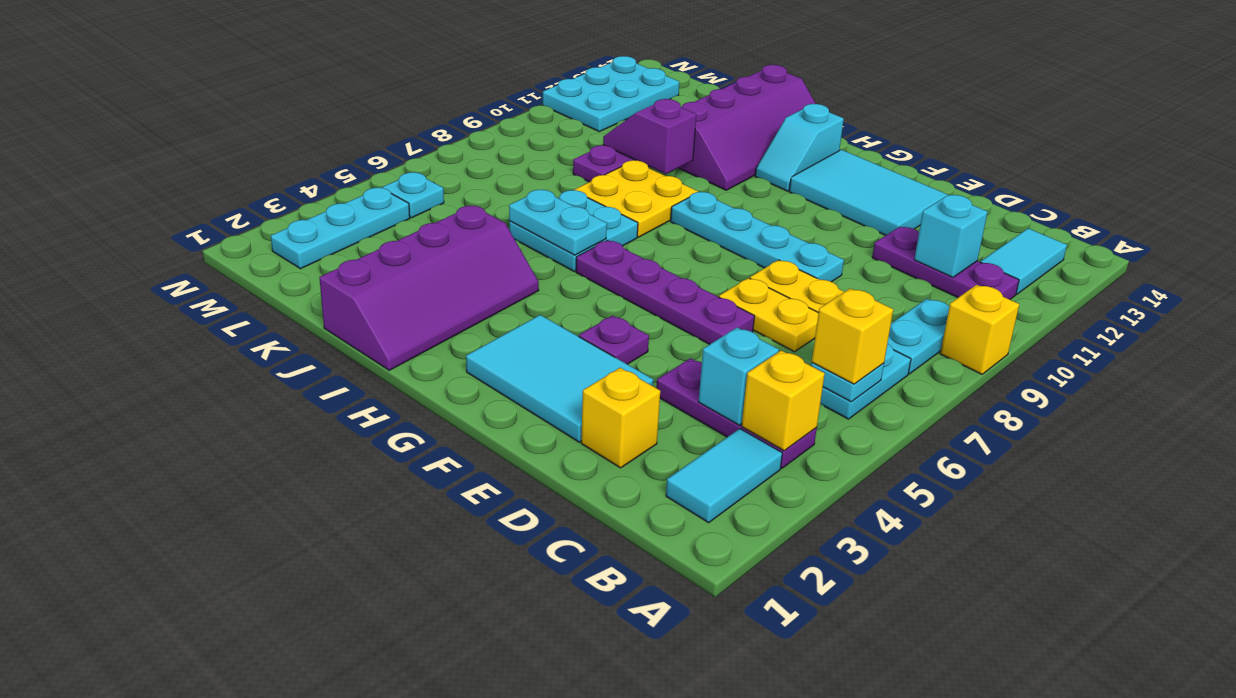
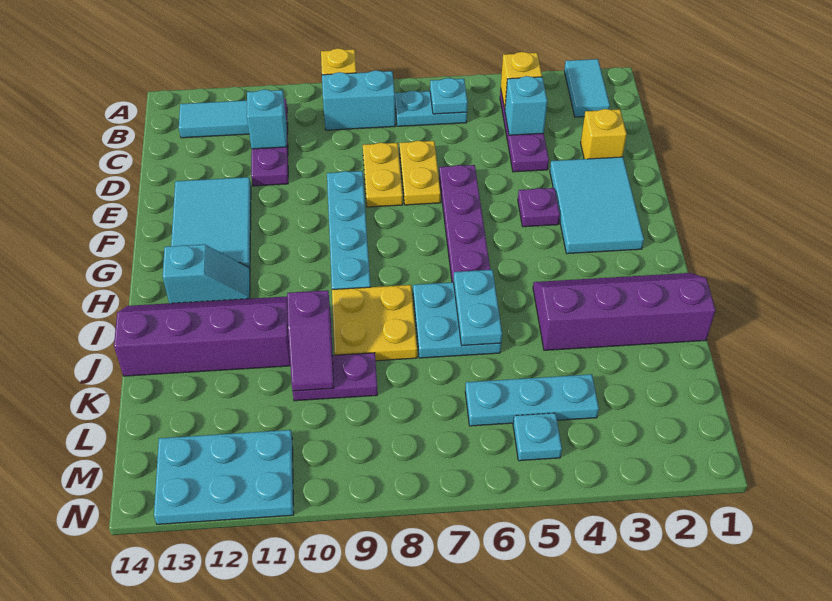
cyan tile B2:B3 level 1 -> cyan tile A2:B2 level 1
yellow brick B6 level 3 -> none
cyan plate B8:B9 level 1 -> cyan brick B8:B9 level 1
cyan plate M2:M4 level 1 -> cyan plate L4:L6 level 1

